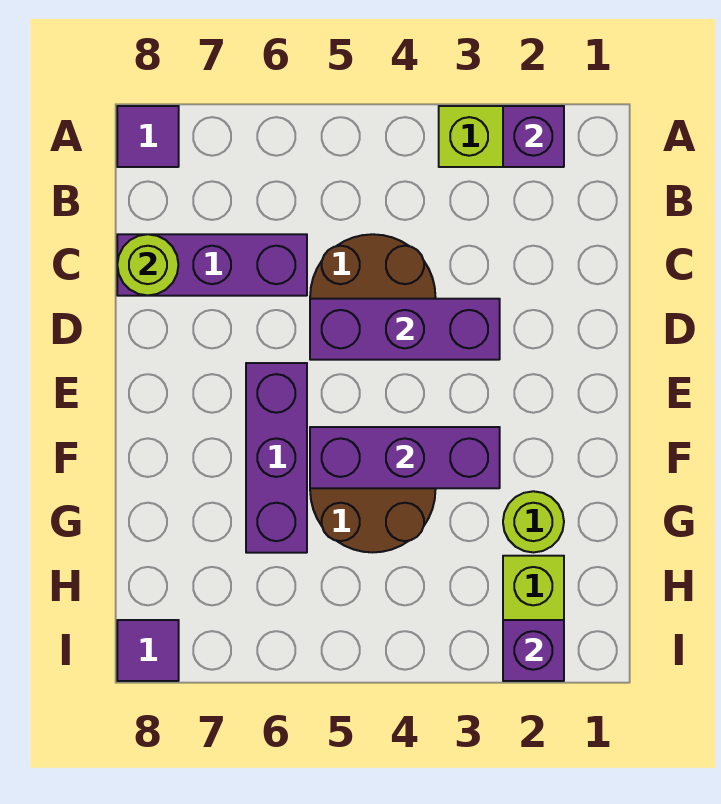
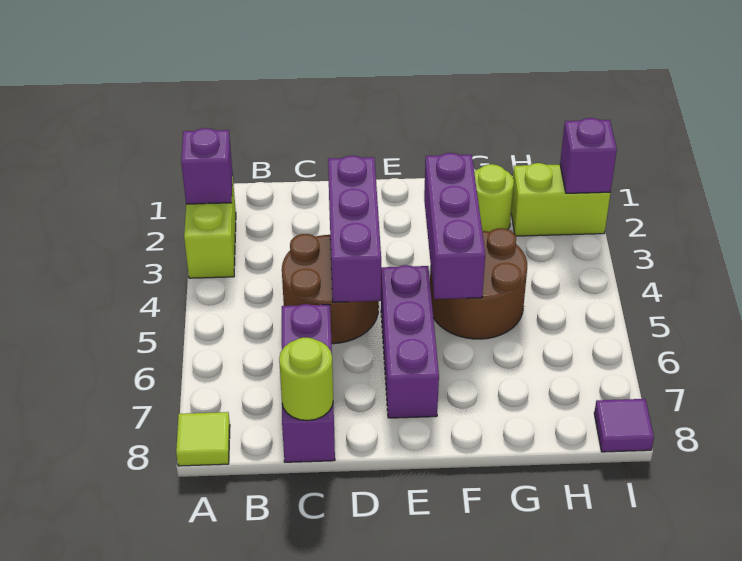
purple tile A8 level 1 -> lime tile A8 level 1
purple brick E6:G6 level 1 -> purple brick E5:E7 level 1

